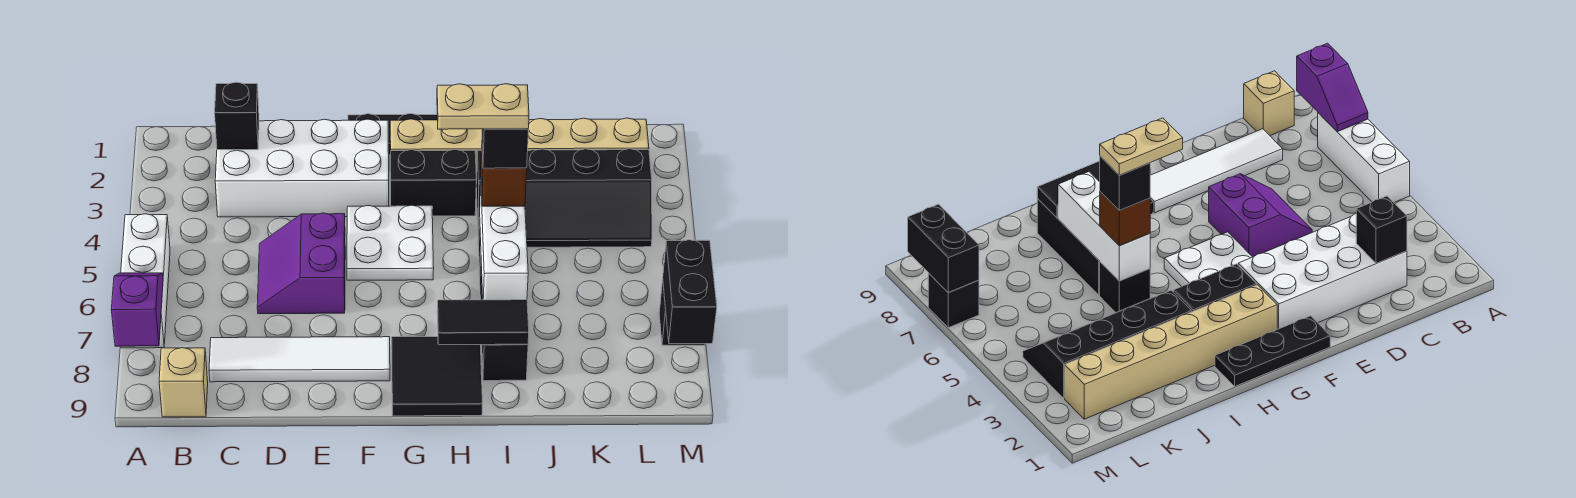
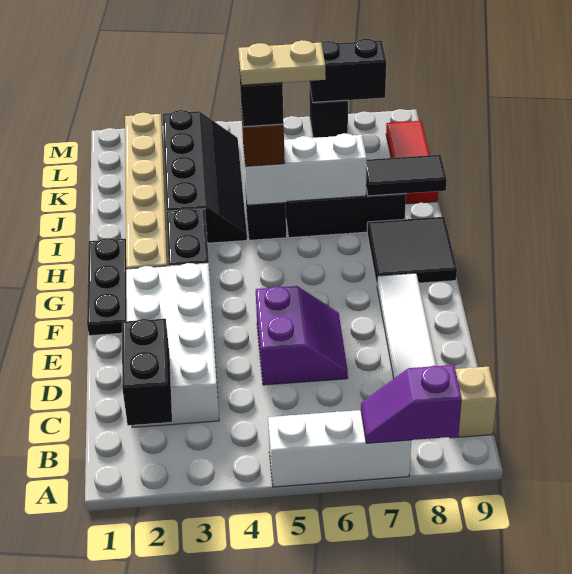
black brick C2 level 2 -> black brick B2:C2 level 2
purple slope D5:E6 level 1 top E -> purple slope D5:E6 level 1 top 5
white plate F4:G5 level 1 -> none
tan plate H5:I5 level 5 -> tan plate I5:I6 level 5
black tile H8:I8 level 2 -> black tile I8:I9 level 2
none -> red tile J9:L9 level 1

